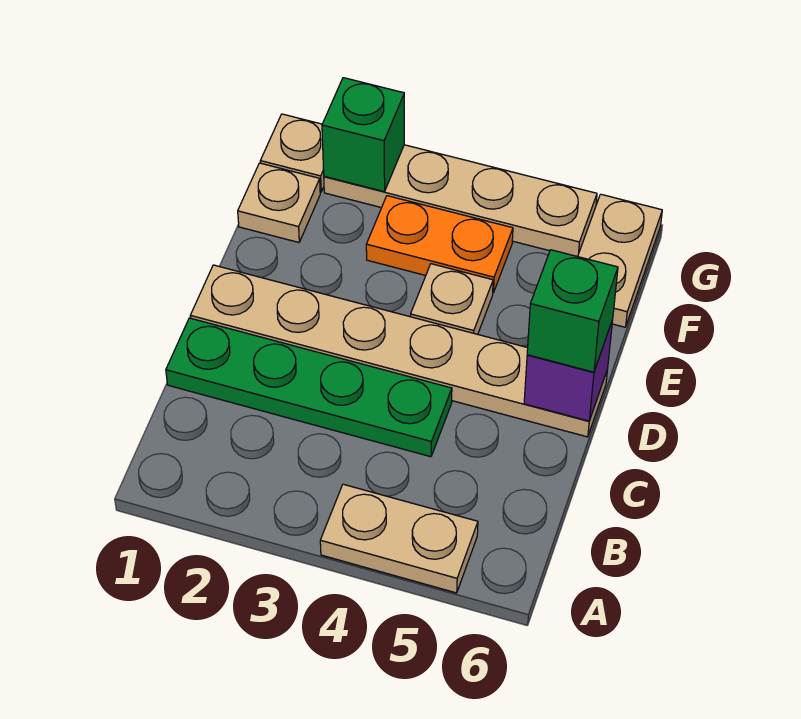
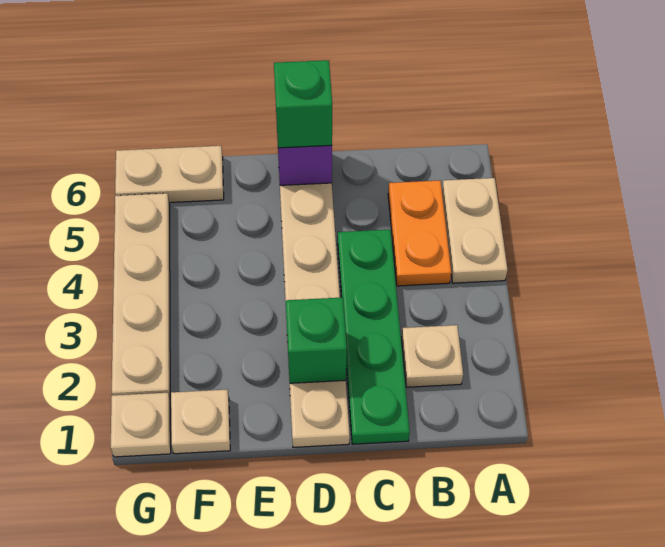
tan plate E4 level 1 -> tan plate B2 level 1
orange plate F3:F4 level 1 -> orange plate B4:B5 level 1
green brick G2 level 2 -> green brick D2 level 2

